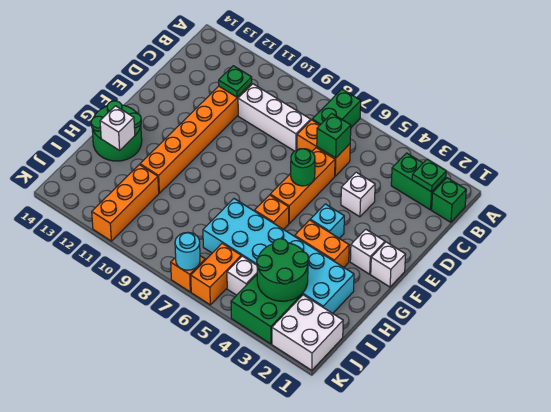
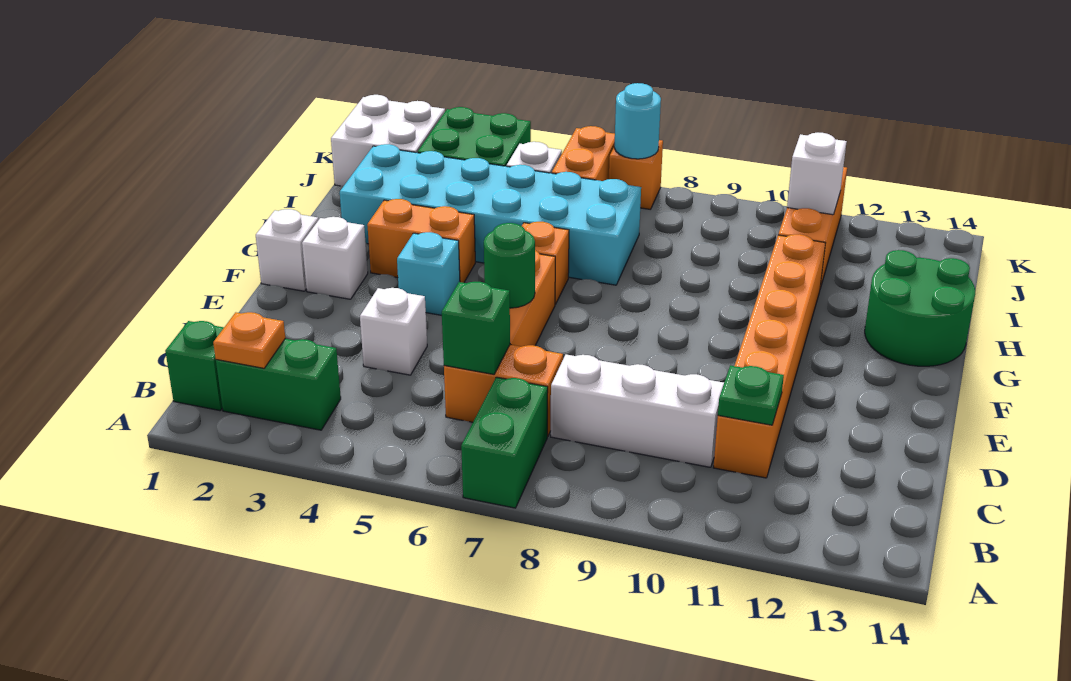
green plate B2 level 2 -> orange plate B2 level 2
white brick H13 level 2 -> white brick J11 level 2
green round brick I3:J4 level 2 -> none

